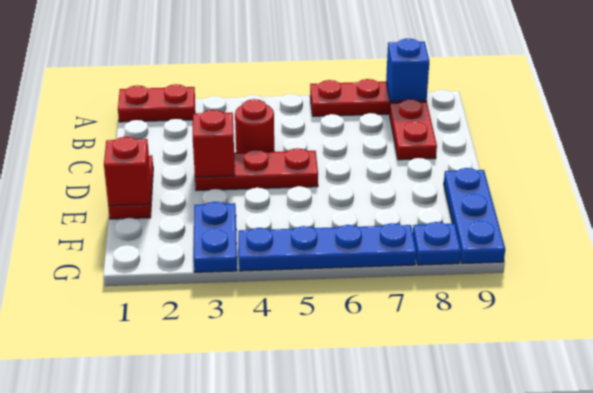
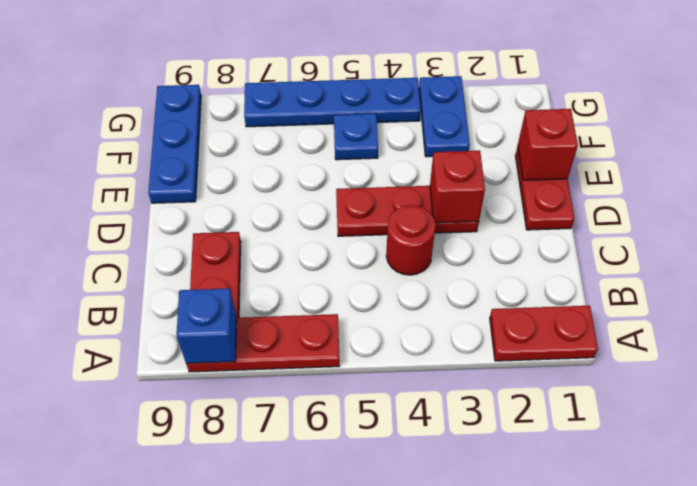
blue plate G8 level 1 -> blue plate F5 level 1

